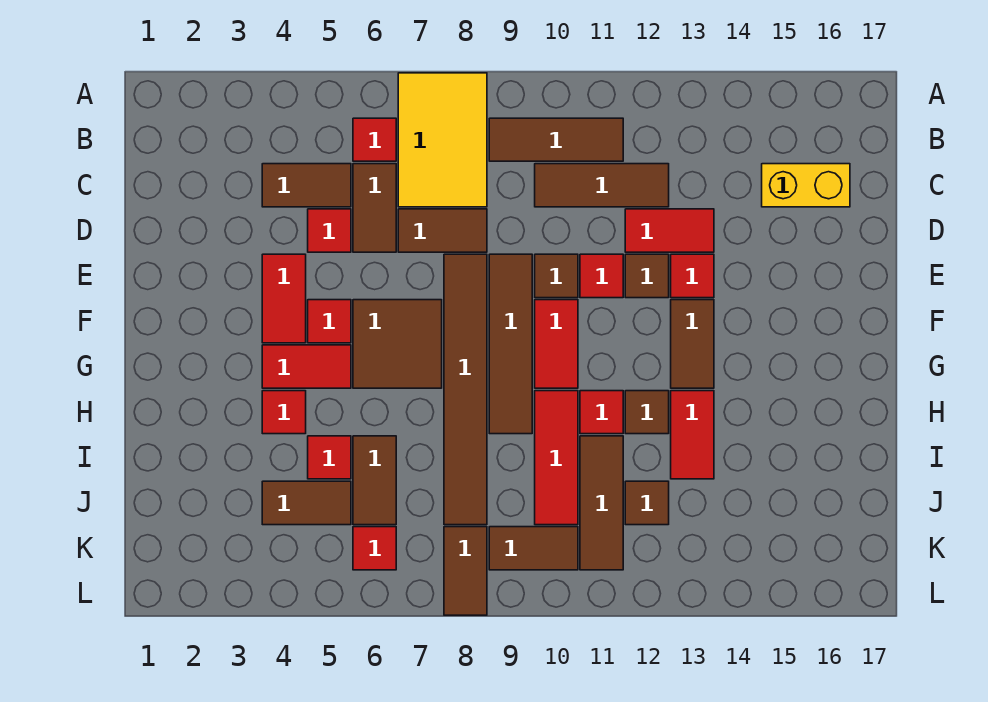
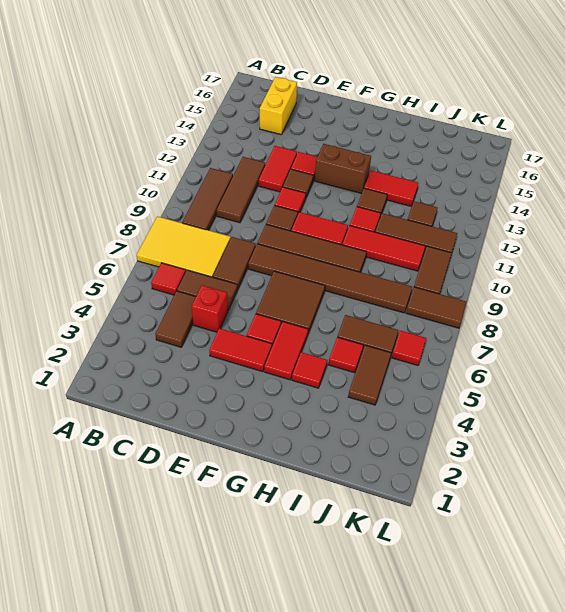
red tile D5 level 1 -> red brick D5 level 1
brown tile F13:G13 level 1 -> brown brick F13:G13 level 1

